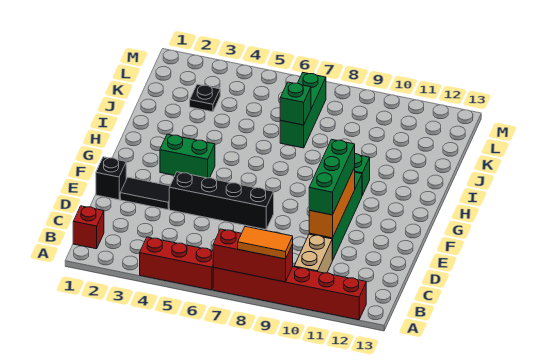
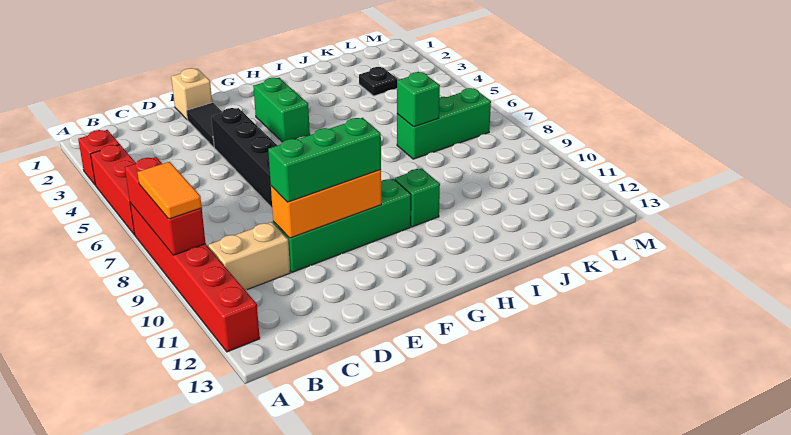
red brick B1 level 1 -> red brick A3 level 1
black brick E1 level 1 -> tan brick E1 level 1

